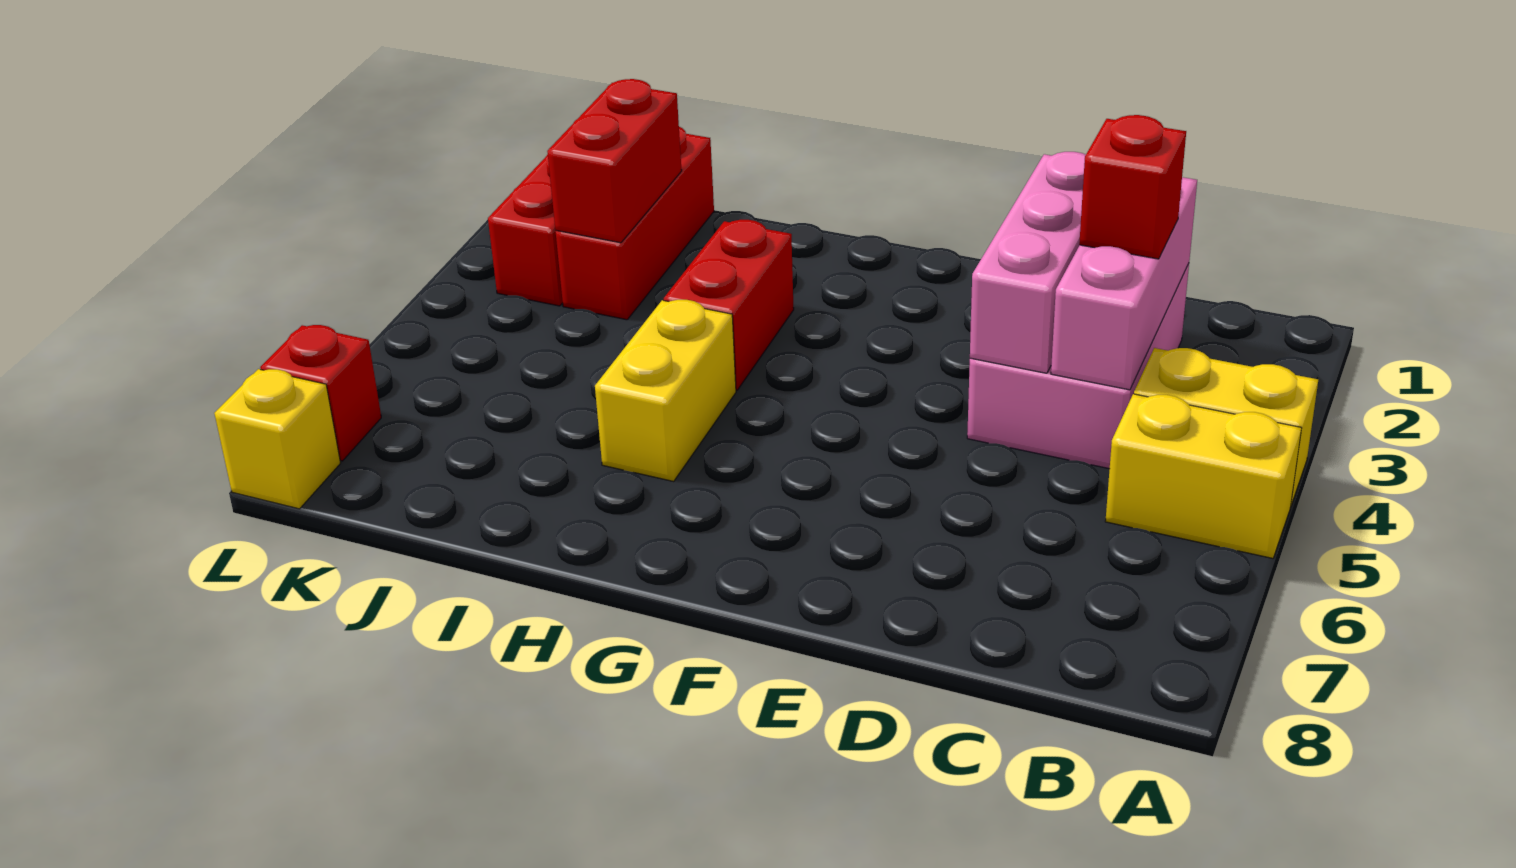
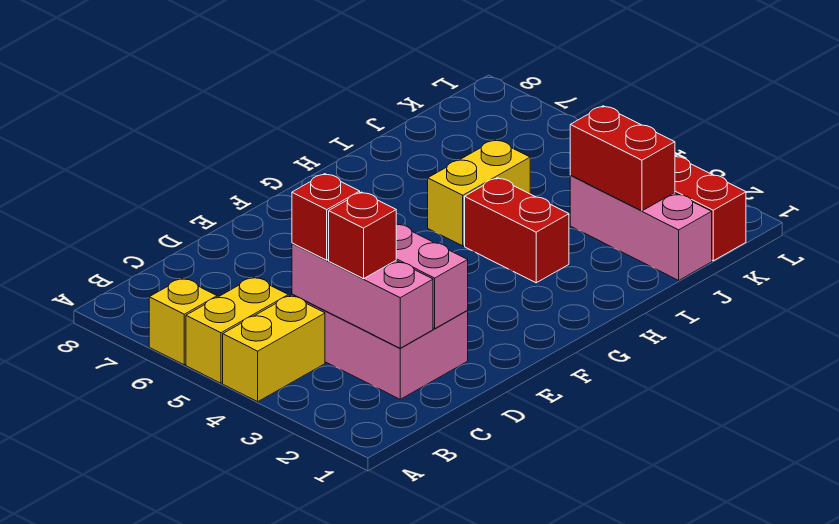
yellow brick H5:H6 level 1 -> yellow brick H5:I5 level 1
red brick J1:J3 level 1 -> pink brick J1:J3 level 1
red brick L7 level 1 -> red brick C4 level 3
yellow brick L8 level 1 -> yellow brick A6 level 1

